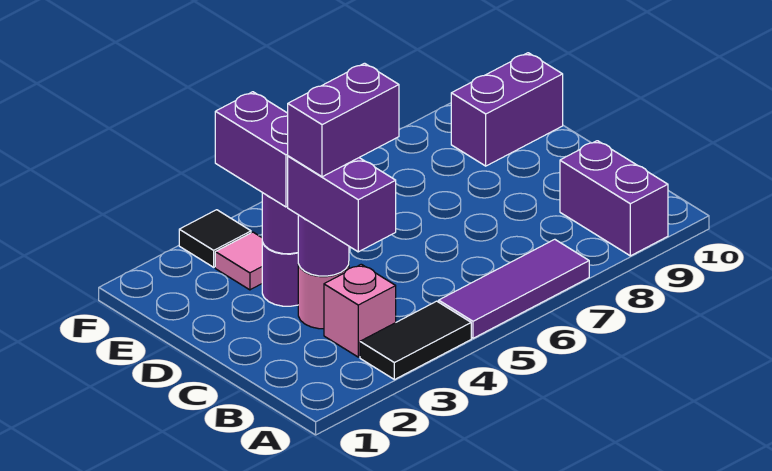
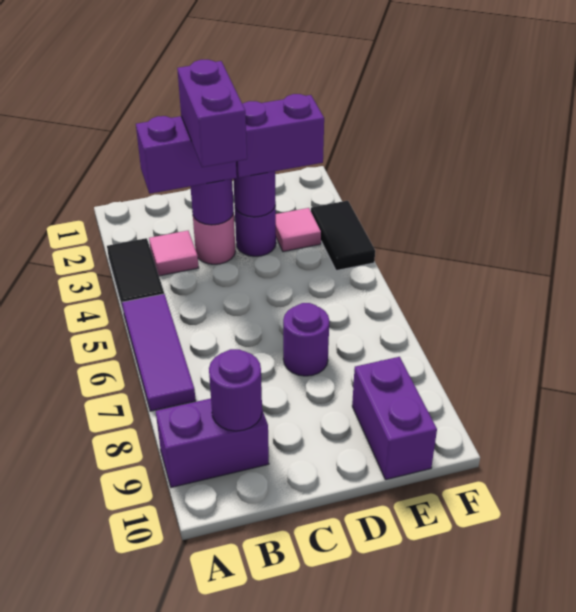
pink brick B3 level 1 -> pink tile B3 level 1
none -> purple round brick B9 level 2
none -> purple round brick D7 level 1
black tile F3 level 1 -> black tile F3:F4 level 1

